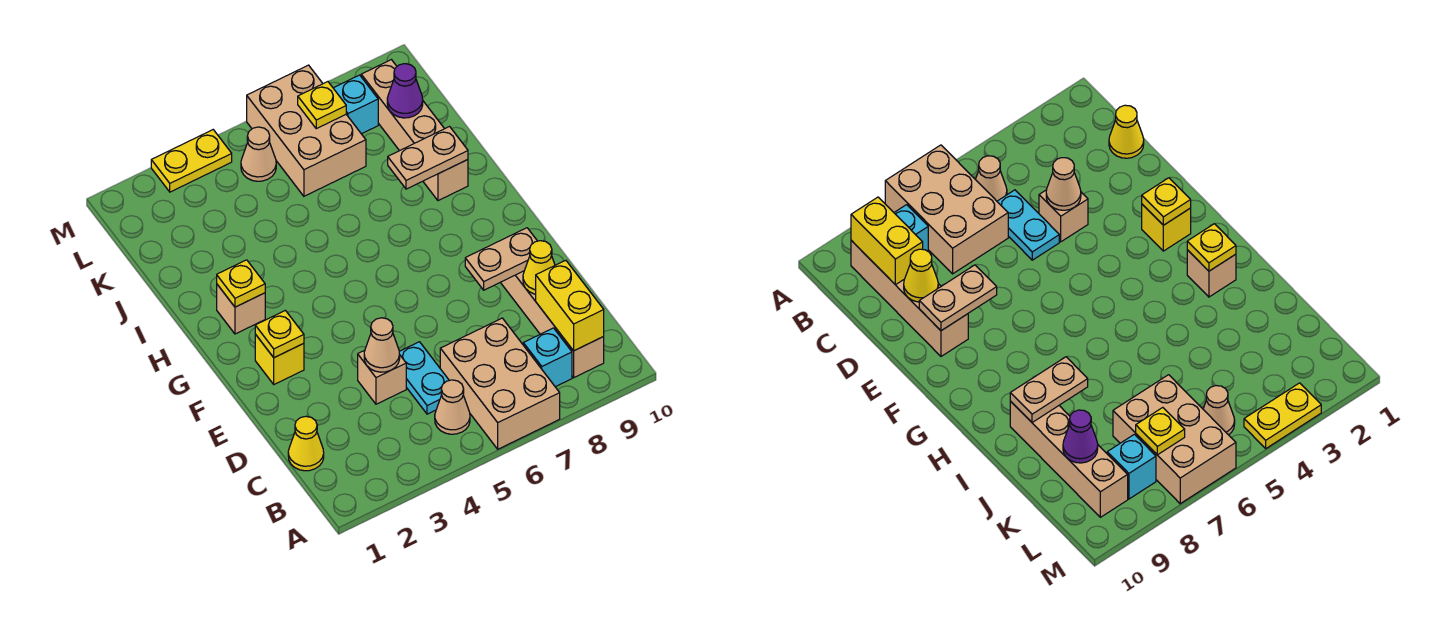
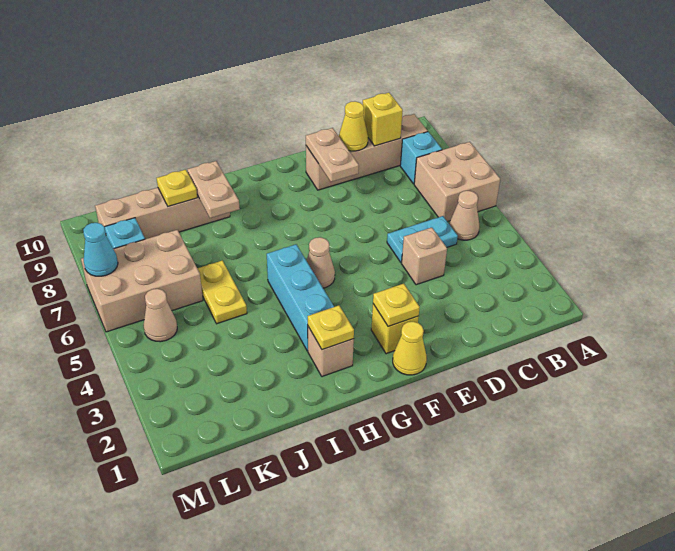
tan brick A6:C7 level 1 -> tan brick A6:B7 level 1
yellow brick B9:C9 level 2 -> yellow brick C9 level 2
yellow cone C1 level 1 -> yellow cone F1 level 1
tan cone D4 level 2 -> tan cone G5 level 1
none -> cyan brick H3:H5 level 1
purple cone K9 level 2 -> none
yellow plate L7 level 2 -> yellow plate J9 level 2
yellow plate M3:M4 level 1 -> yellow plate J5:J6 level 1
none -> cyan cone M7 level 2

